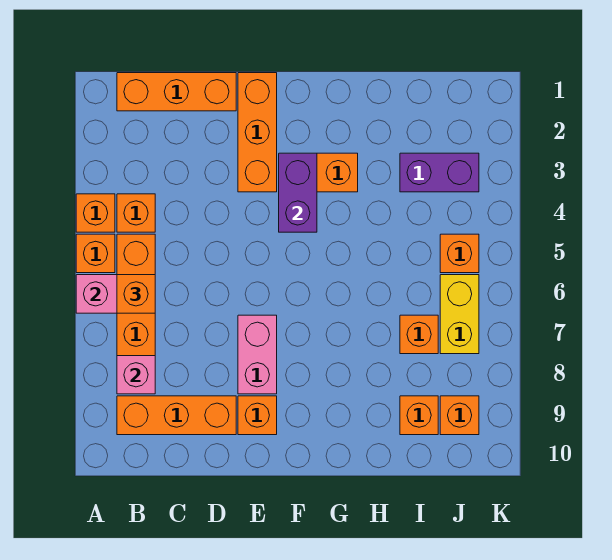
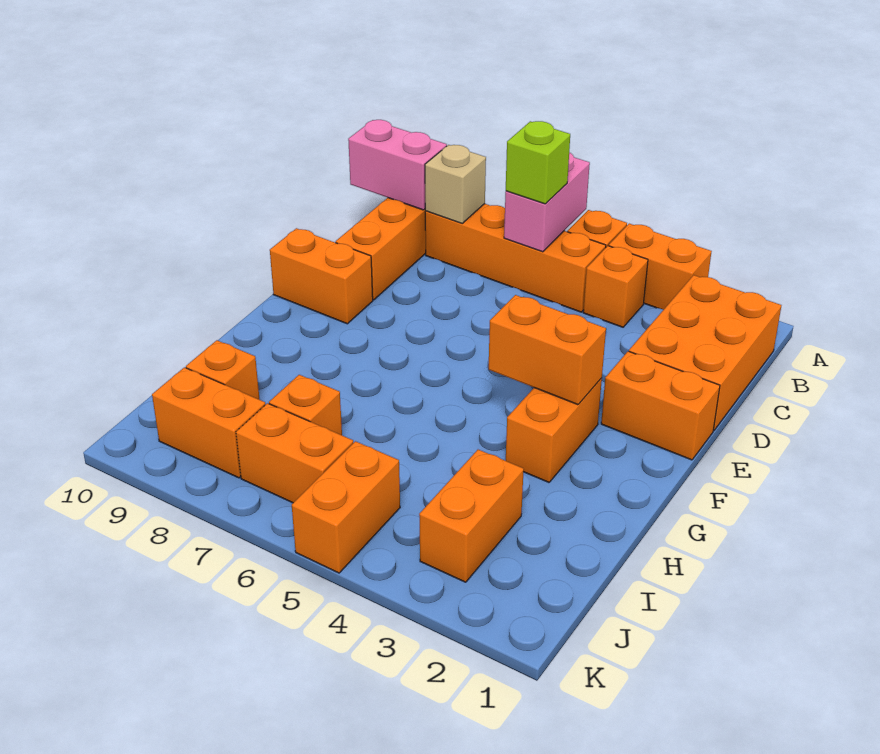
orange brick A4 level 1 -> orange brick A3:A4 level 1
orange brick B1:D1 level 1 -> orange brick B1:D2 level 1
orange brick B6 level 3 -> lime brick B6 level 3
pink brick B8 level 2 -> tan brick B8 level 2
orange brick E1:E3 level 1 -> orange brick E1:E2 level 1
pink brick E7:E8 level 1 -> pink brick B9:B10 level 2
orange brick E9 level 1 -> orange brick E9:E10 level 1
purple brick F3:F4 level 2 -> orange brick F3:F4 level 2
purple brick I3:J3 level 1 -> orange brick I3:J3 level 1
orange brick J5 level 1 -> orange brick J5:K5 level 1
yellow brick J6:J7 level 1 -> orange brick J6:J7 level 1
orange brick J9 level 1 -> orange brick J8:J9 level 1

